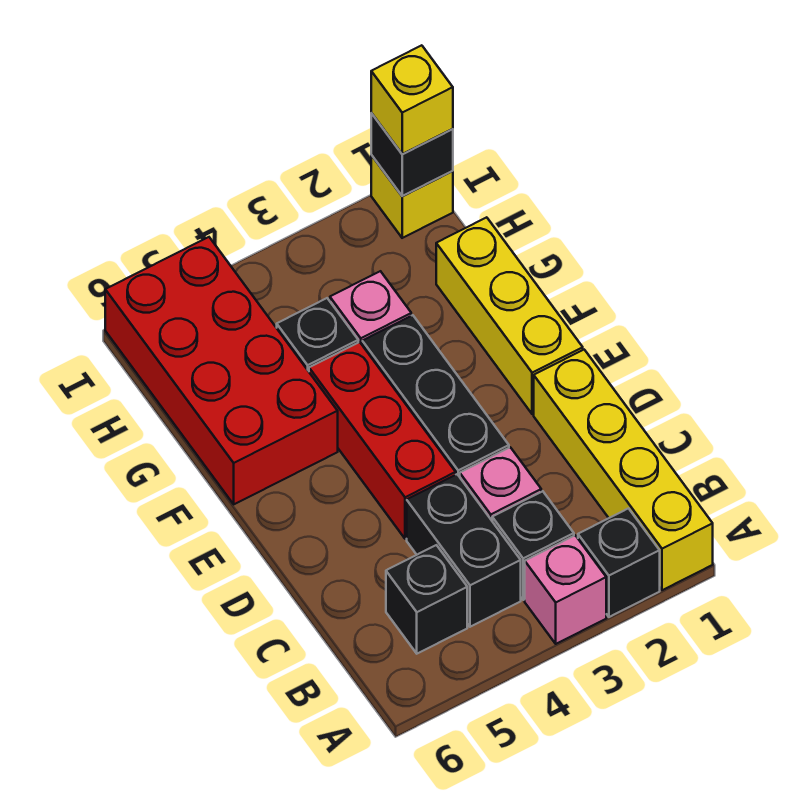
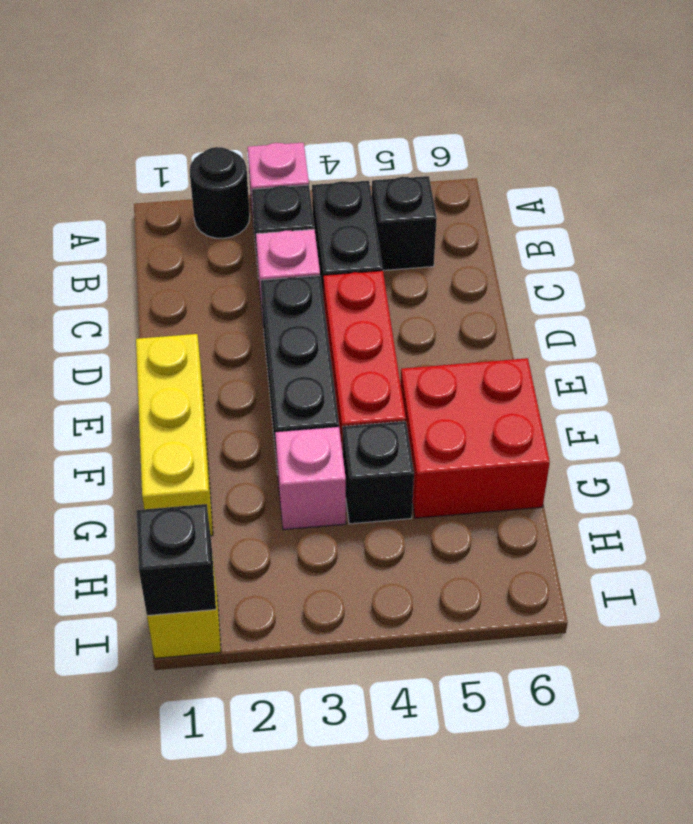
yellow brick A1:D1 level 1 -> none
black brick A2 level 1 -> black round brick A2 level 1
red brick F5:I6 level 1 -> red brick F5:G6 level 1
yellow brick I1 level 3 -> none

